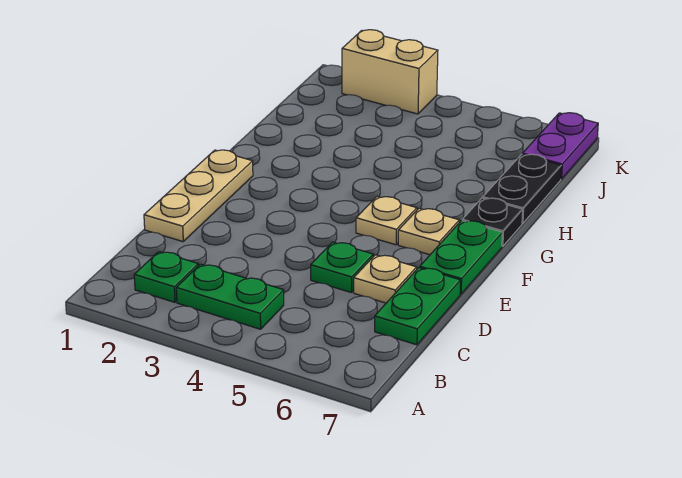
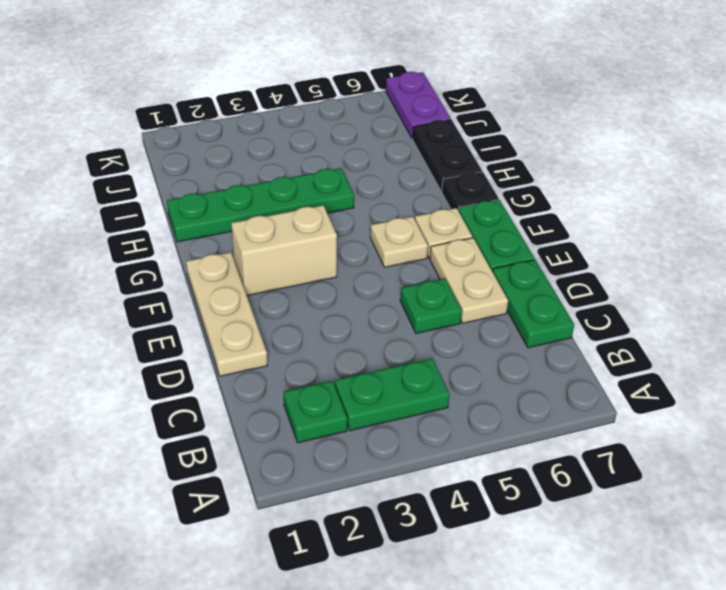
tan plate D6 level 1 -> tan plate D6:E6 level 1
none -> green plate H1:H4 level 1
tan brick K2:K3 level 1 -> tan brick F2:F3 level 1

